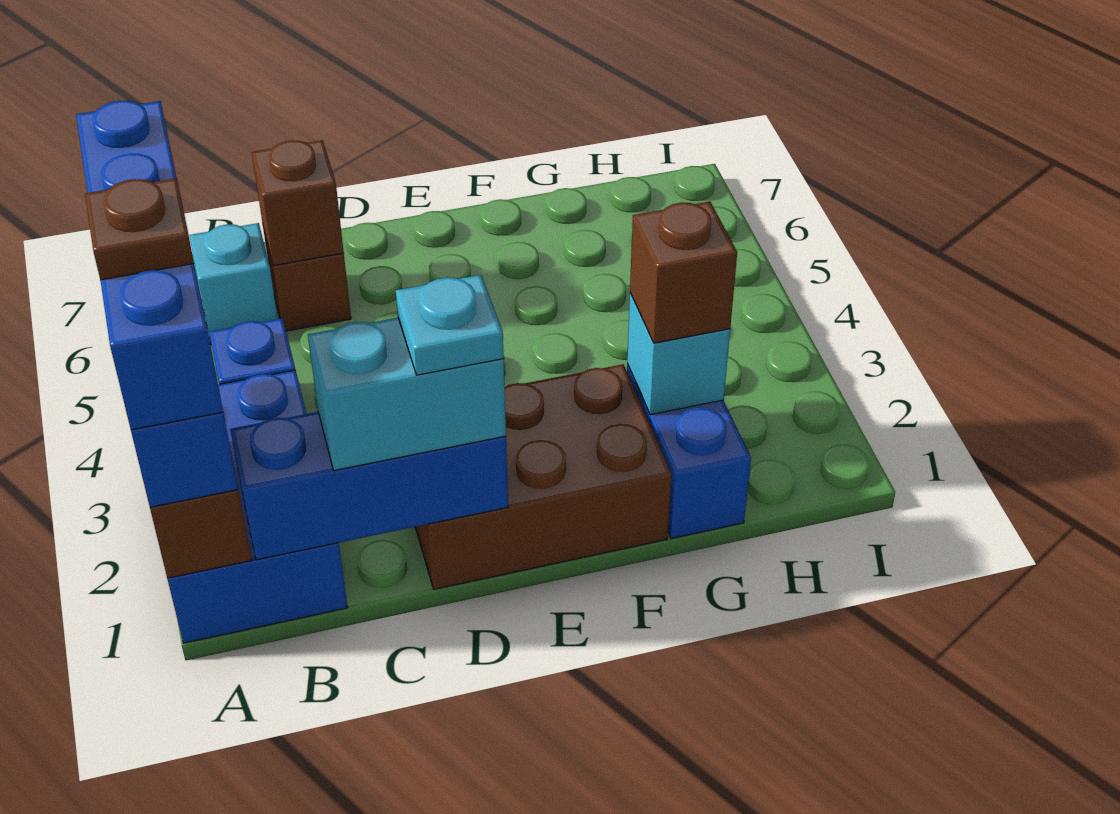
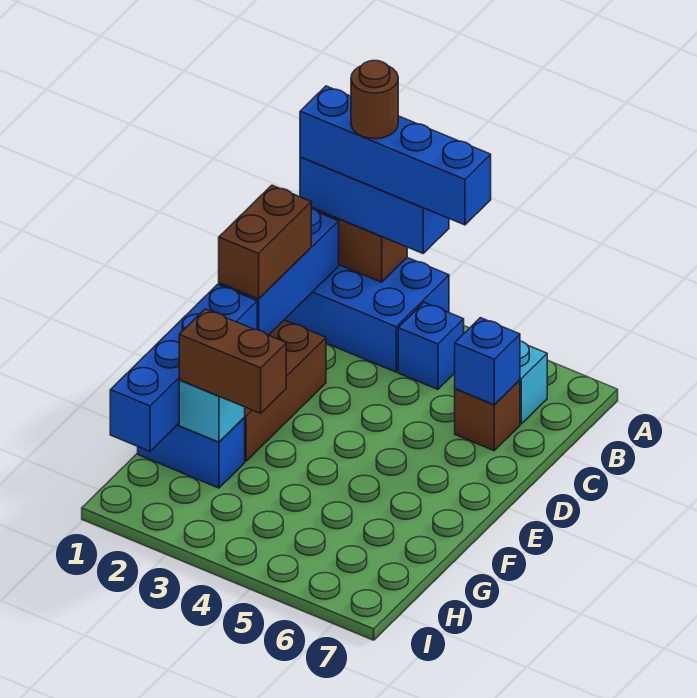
brown plate A2 level 5 -> brown round brick A2 level 5
cyan brick C1:D1 level 3 -> brown brick C1:D1 level 3
brown brick C6 level 2 -> blue brick C6 level 2
cyan plate D1 level 4 -> none
none -> blue brick E1:H1 level 2
brown brick G2 level 3 -> brown brick G2:G3 level 3

